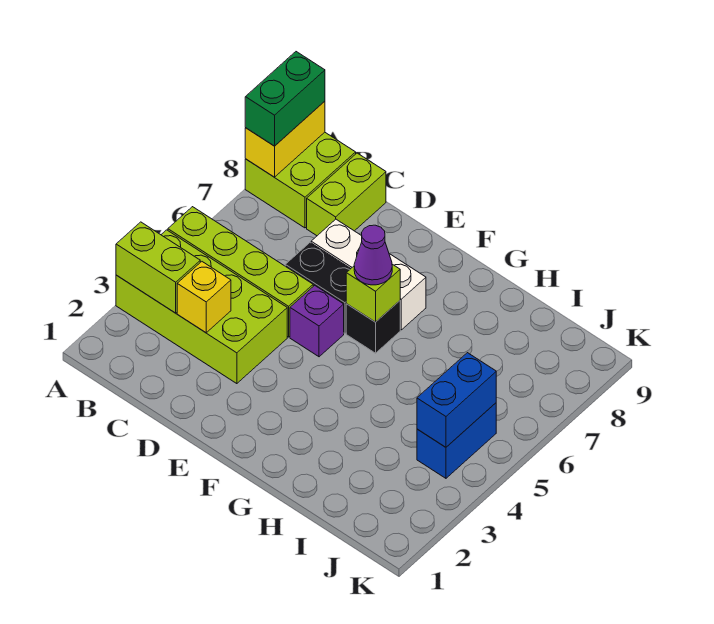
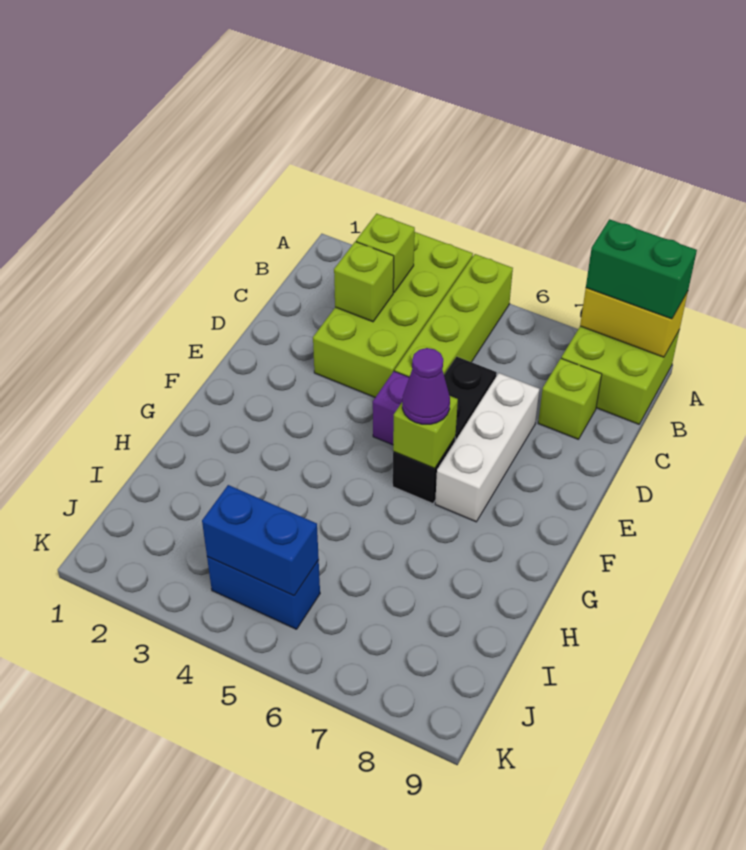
lime brick A3:B3 level 2 -> lime brick B3 level 2
yellow brick C3 level 2 -> lime brick C3 level 2
lime brick C8:C9 level 1 -> lime brick C8 level 1

